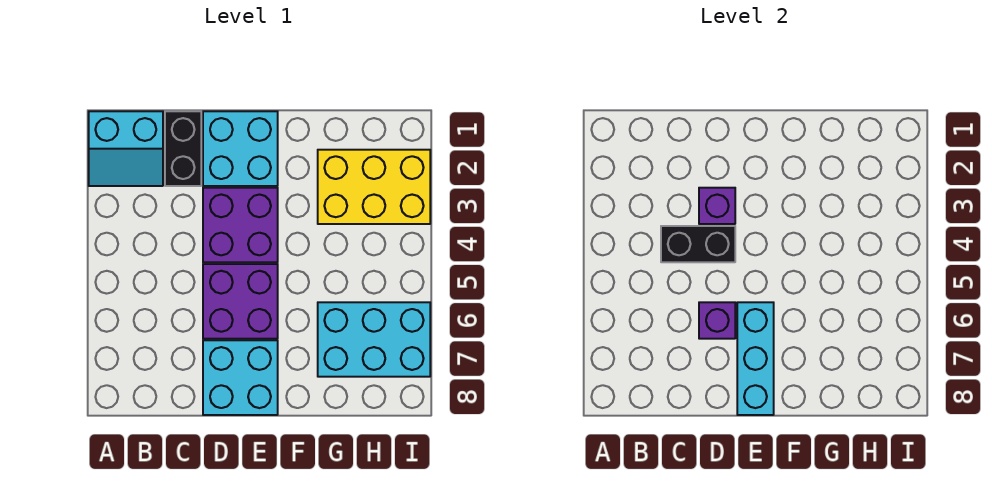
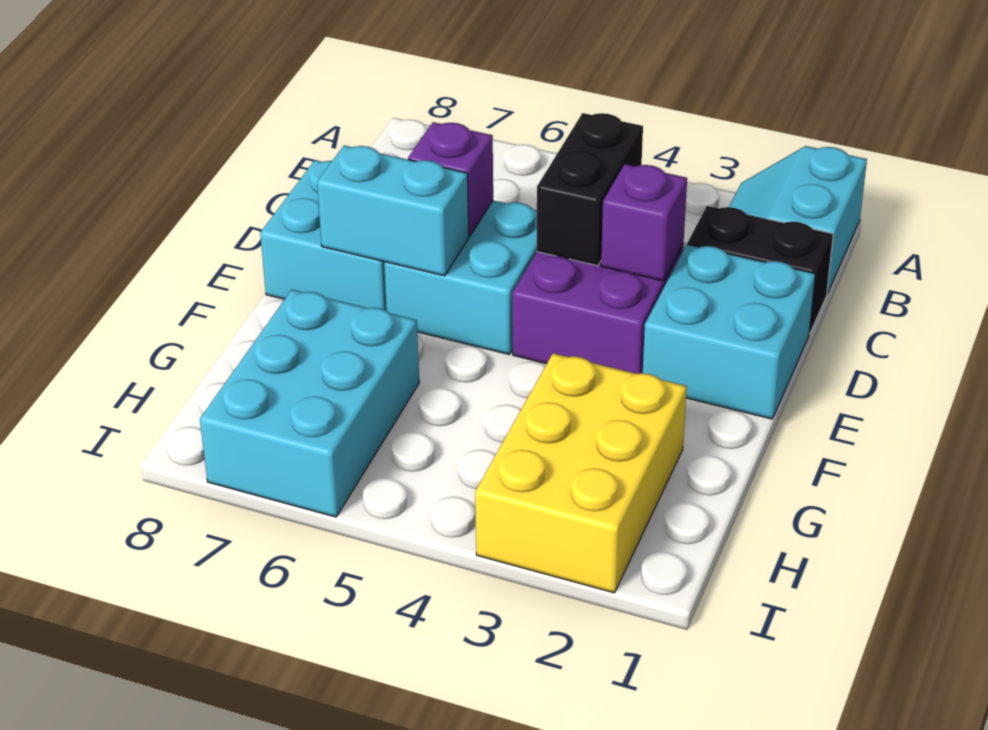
purple brick D5:E6 level 1 -> cyan brick D5:E6 level 1
cyan brick E6:E8 level 2 -> cyan brick E6:E7 level 2

